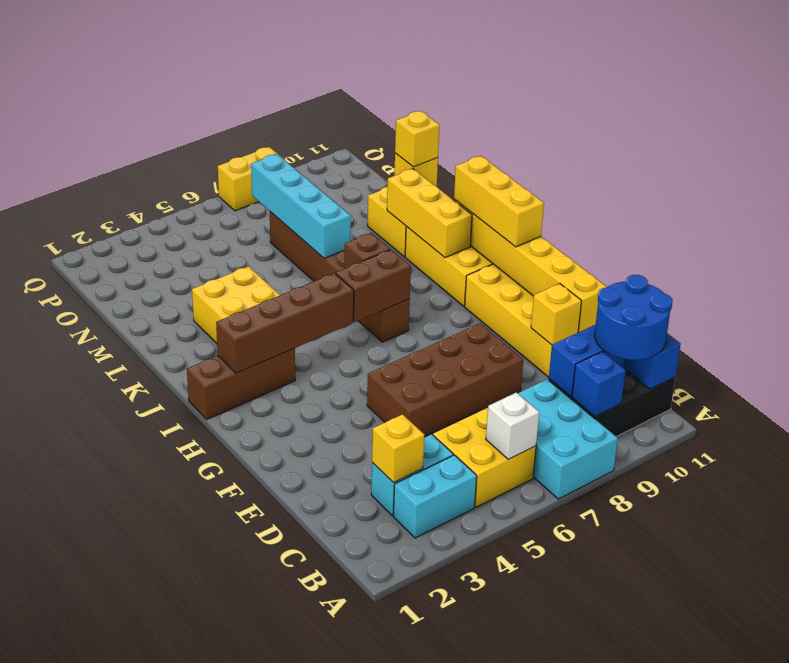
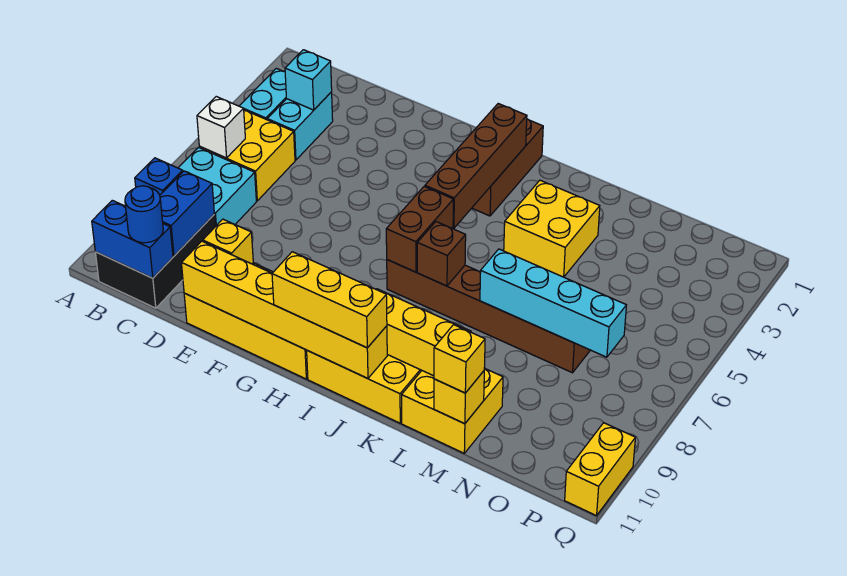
cyan brick A7:C8 level 1 -> cyan brick B7:C8 level 1
blue round brick B10:C11 level 3 -> blue round brick C11 level 3
yellow brick C3 level 2 -> cyan brick C3 level 2
brown brick E5:F8 level 1 -> none
yellow brick Q7:Q8 level 1 -> yellow brick Q10:Q11 level 1

